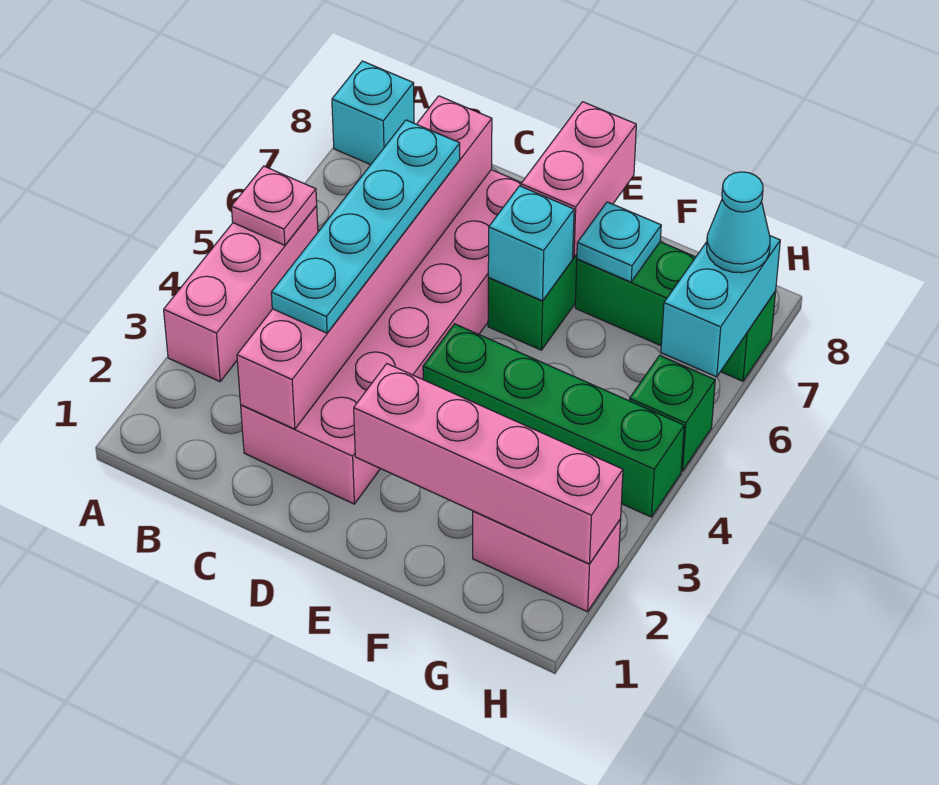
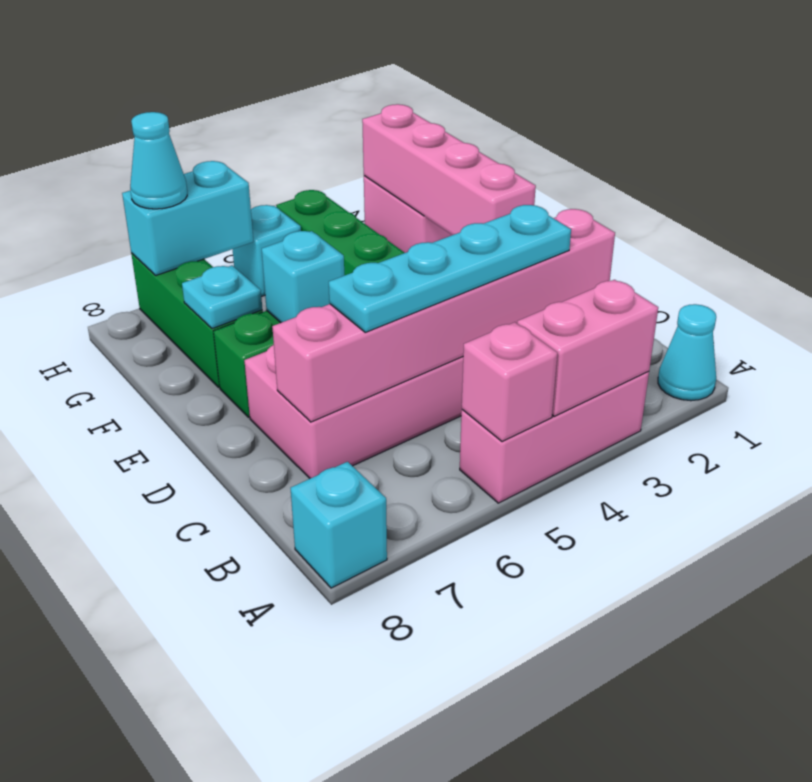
none -> cyan cone A1 level 1
pink plate A5 level 2 -> pink brick A5 level 2
pink brick E7:E8 level 2 -> pink brick A3:A4 level 2
green brick H5 level 1 -> cyan brick H5 level 1

